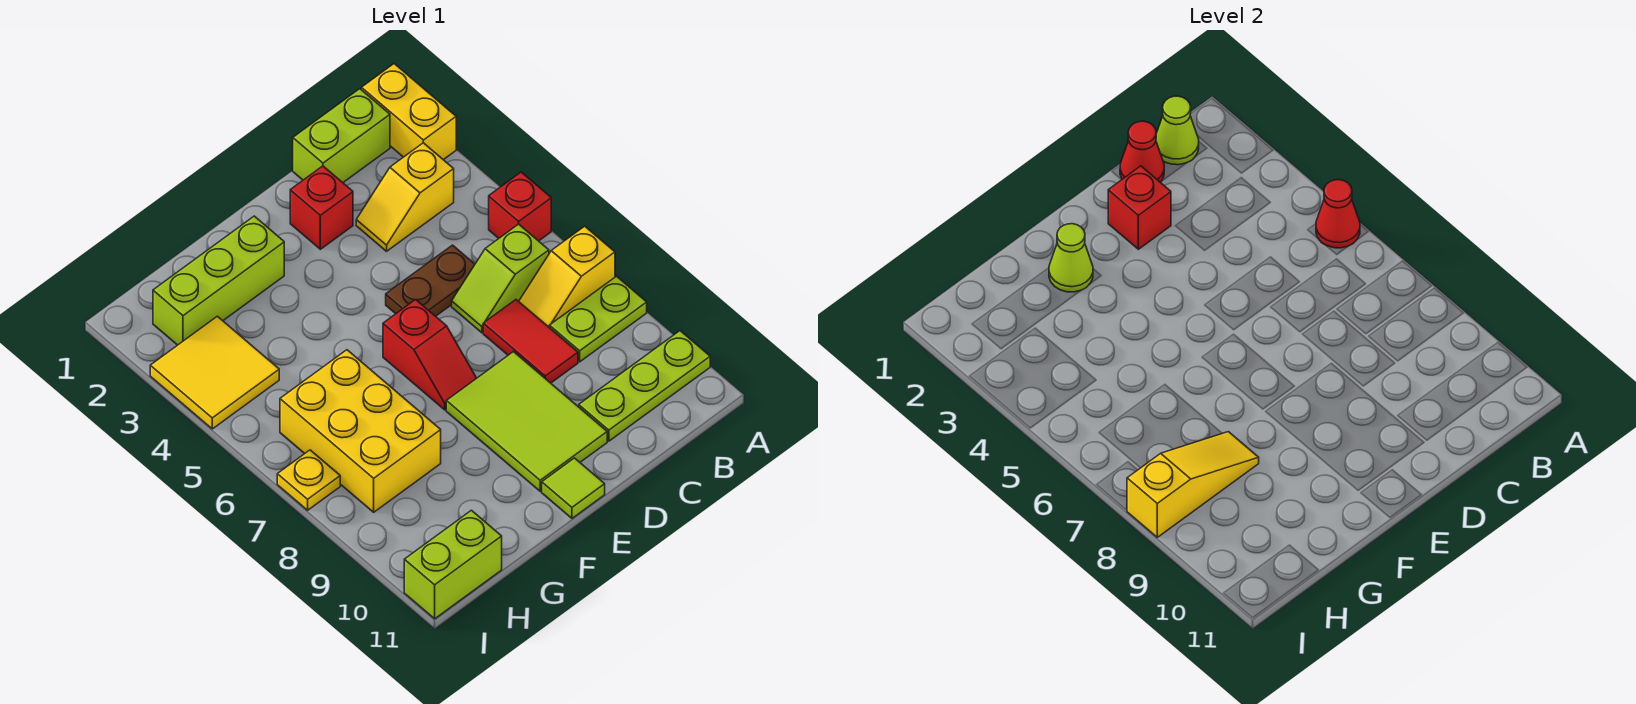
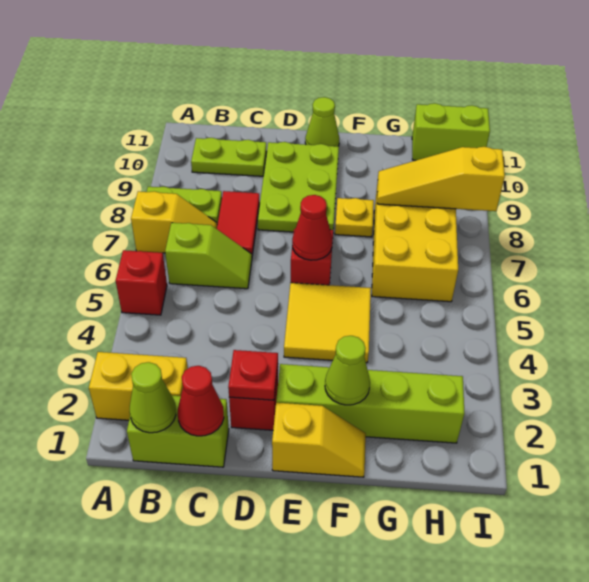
yellow brick A1:A2 level 1 -> yellow brick A2:B2 level 1
red cone A5 level 2 -> red cone E6 level 2
lime plate A10:C10 level 1 -> lime plate B10:C10 level 1
yellow slope B3:C3 level 1 top B -> yellow slope E1:F1 level 1 top E
brown plate C5:D5 level 1 -> none
red brick D2 level 2 -> red plate D2 level 2
lime tile D8:E10 level 1 -> lime plate D8:E10 level 1
lime tile E11 level 1 -> lime cone E11 level 1
lime brick F2:H2 level 1 -> lime brick E2:H2 level 1
yellow tile H3:I4 level 1 -> yellow tile E4:F5 level 1
yellow plate I7 level 1 -> yellow plate F8 level 1

